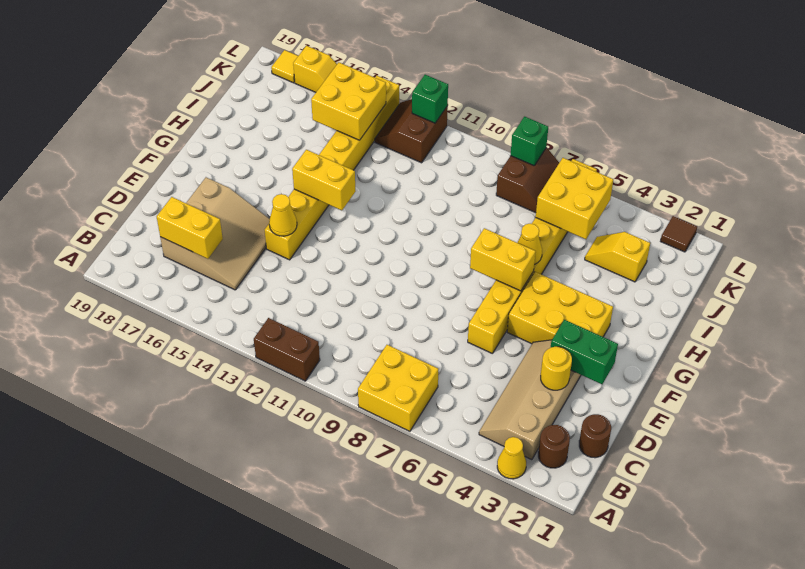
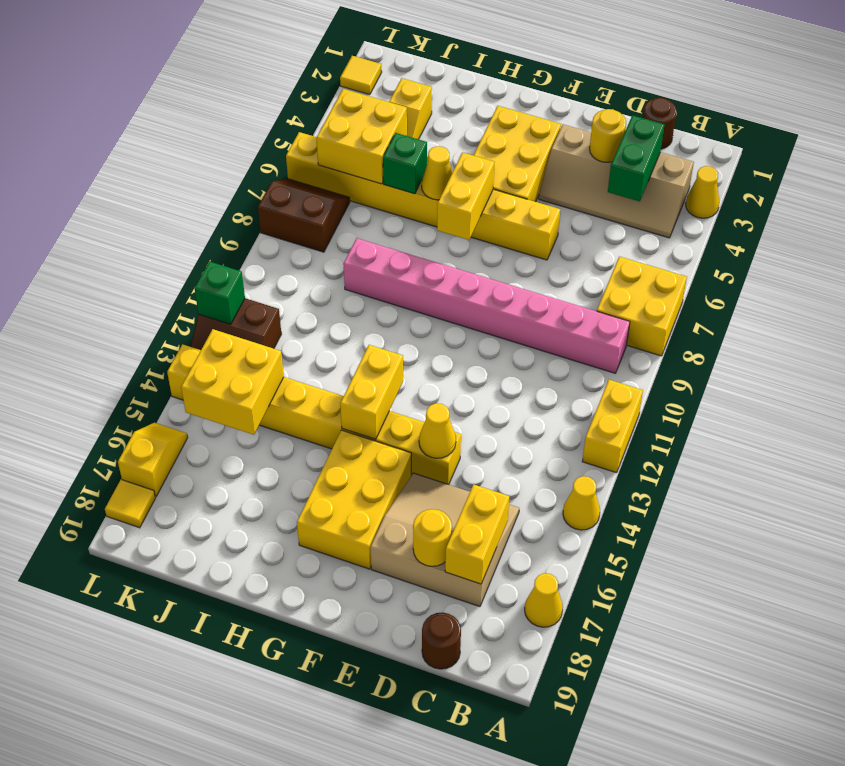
brown brick A11:A12 level 1 -> yellow brick A11:A12 level 1
none -> yellow cone A14 level 1
none -> yellow cone A17 level 1
brown round brick B2 level 1 -> brown round brick C19 level 1
none -> pink brick B9:I9 level 1
none -> yellow round brick D17 level 2
green brick E2:E3 level 2 -> green brick C3:C4 level 2
none -> yellow brick F15:G17 level 1
brown tile L2 level 1 -> yellow tile L2 level 1
green brick L8 level 2 -> green brick I6 level 2

